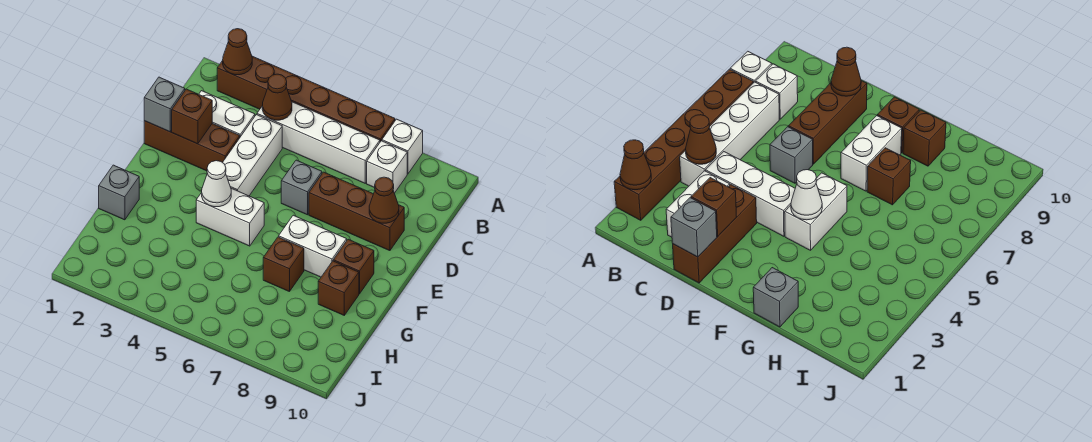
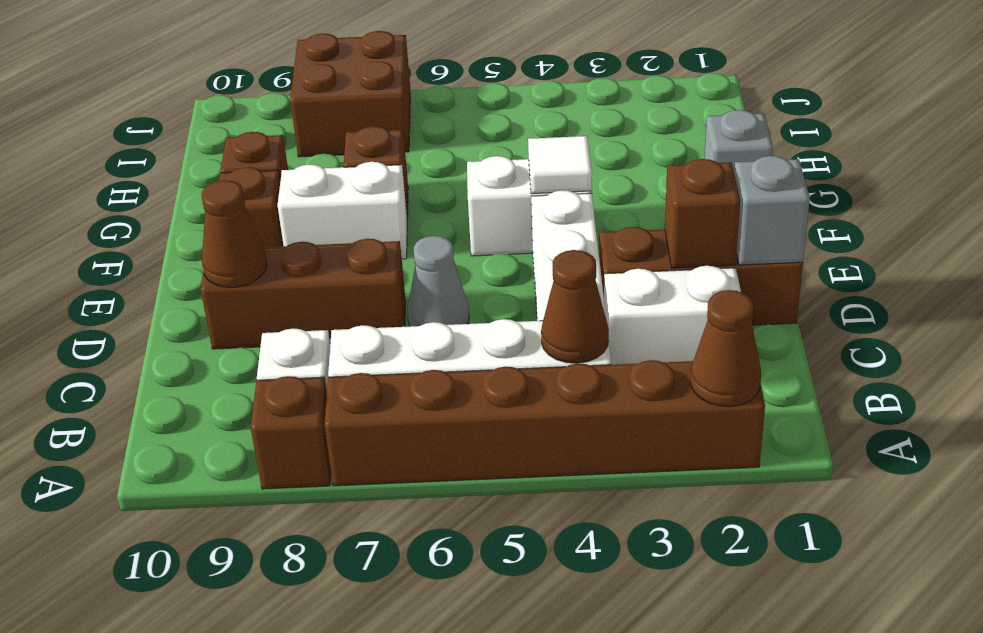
white brick A8 level 1 -> brown brick A8 level 1
grey brick D6 level 1 -> grey cone D6 level 1
white cone F4 level 2 -> white tile F4 level 2
none -> brown brick I7:J8 level 1

